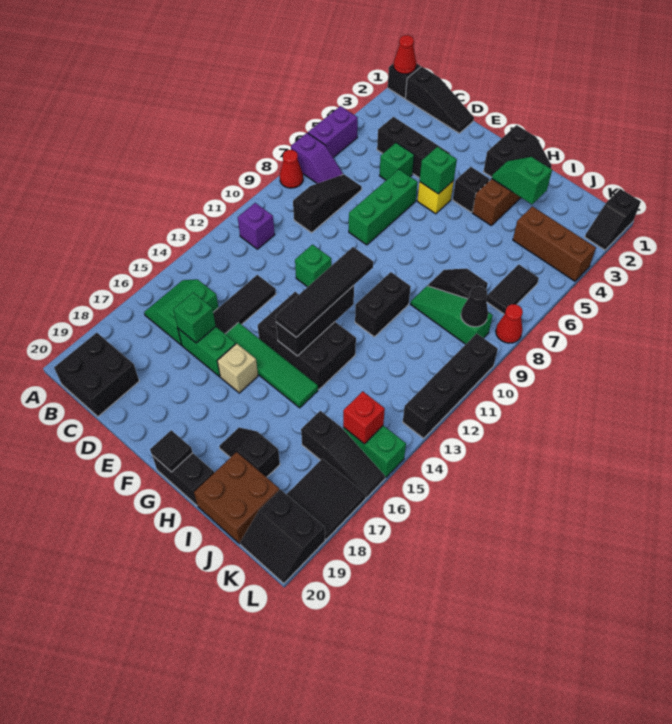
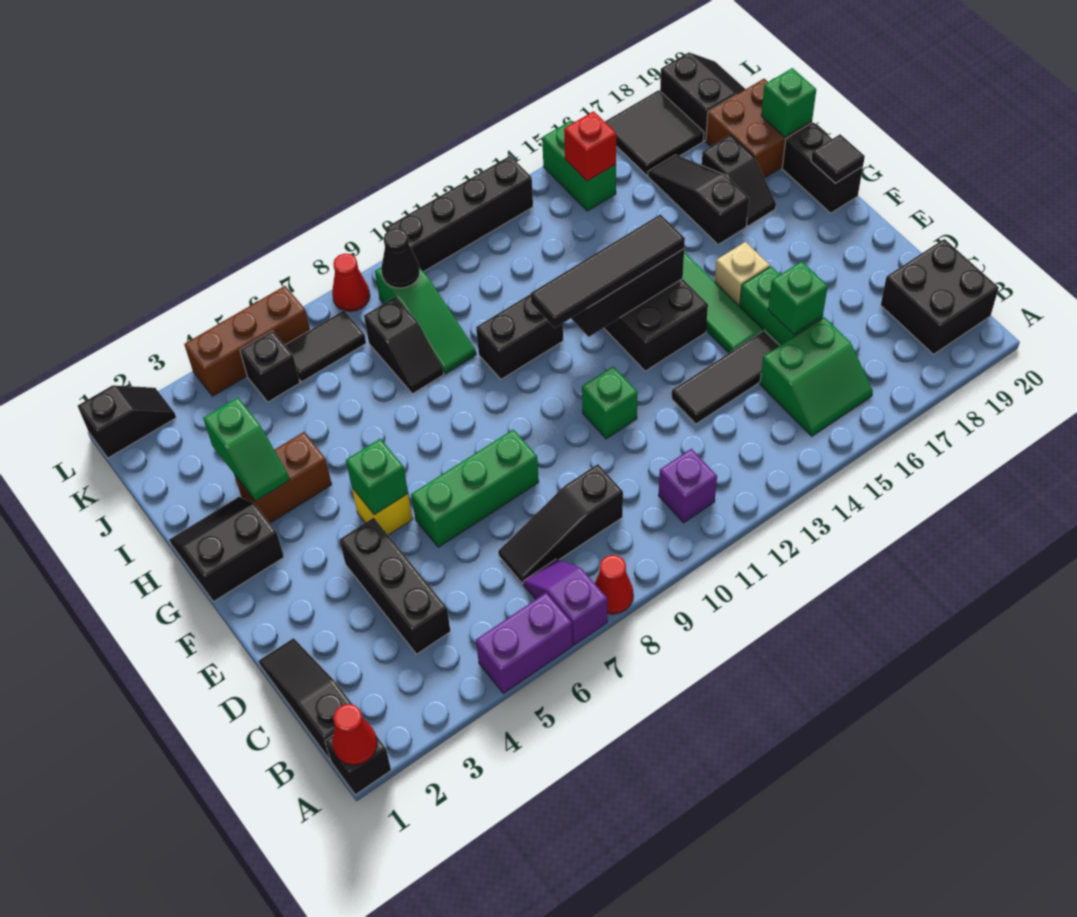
green brick D5 level 1 -> green brick I20 level 2
black brick G4 level 1 -> black brick K5 level 1
brown brick J4:L4 level 1 -> brown brick L4:L6 level 1
black slope J16:L16 level 1 top J -> black slope H17:J17 level 1 top H

